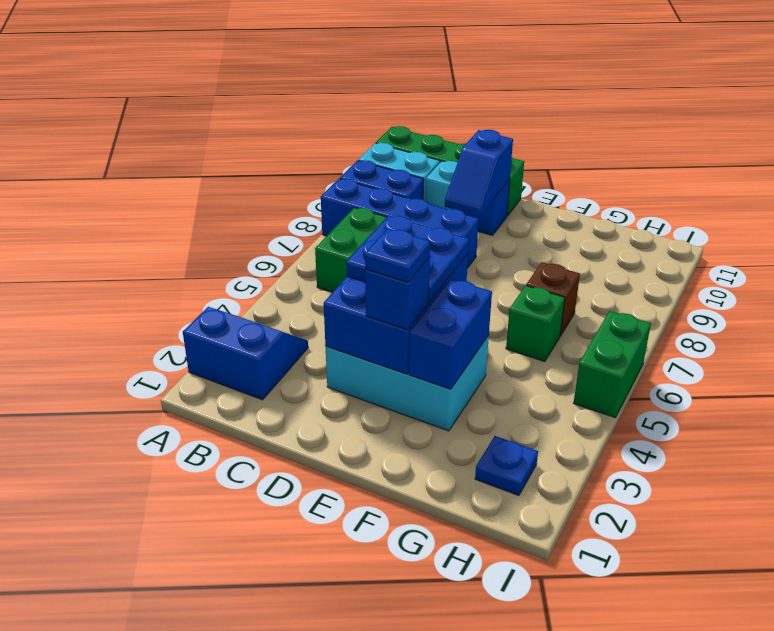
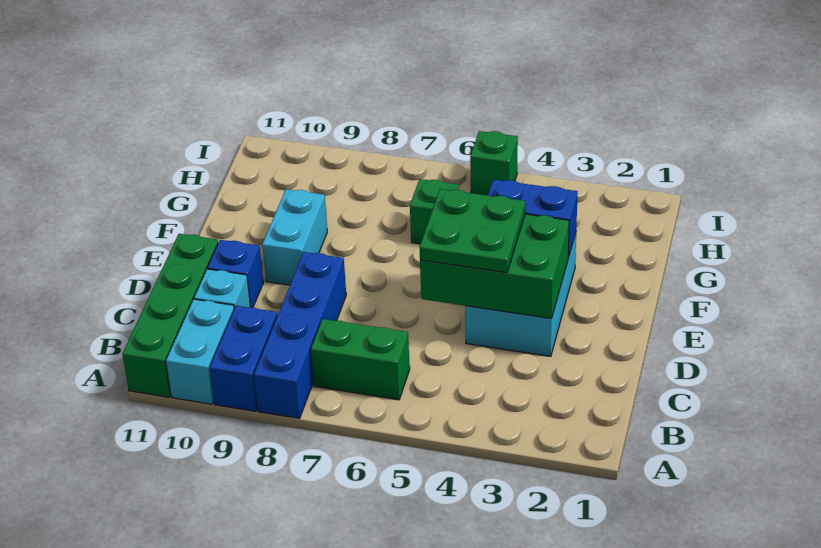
blue slope A2:B3 level 1 top 2 -> none
blue brick D3:E5 level 2 -> green brick D3:E5 level 2
blue plate D4:E5 level 3 -> green plate D4:E5 level 3
blue slope D9:D10 level 2 top 10 -> none
blue brick E3 level 3 -> none
blue plate E3 level 4 -> none
none -> cyan brick E9:F9 level 1
brown brick G7 level 1 -> none
blue plate H2 level 1 -> none
green brick I5:I6 level 1 -> green brick I5 level 1

